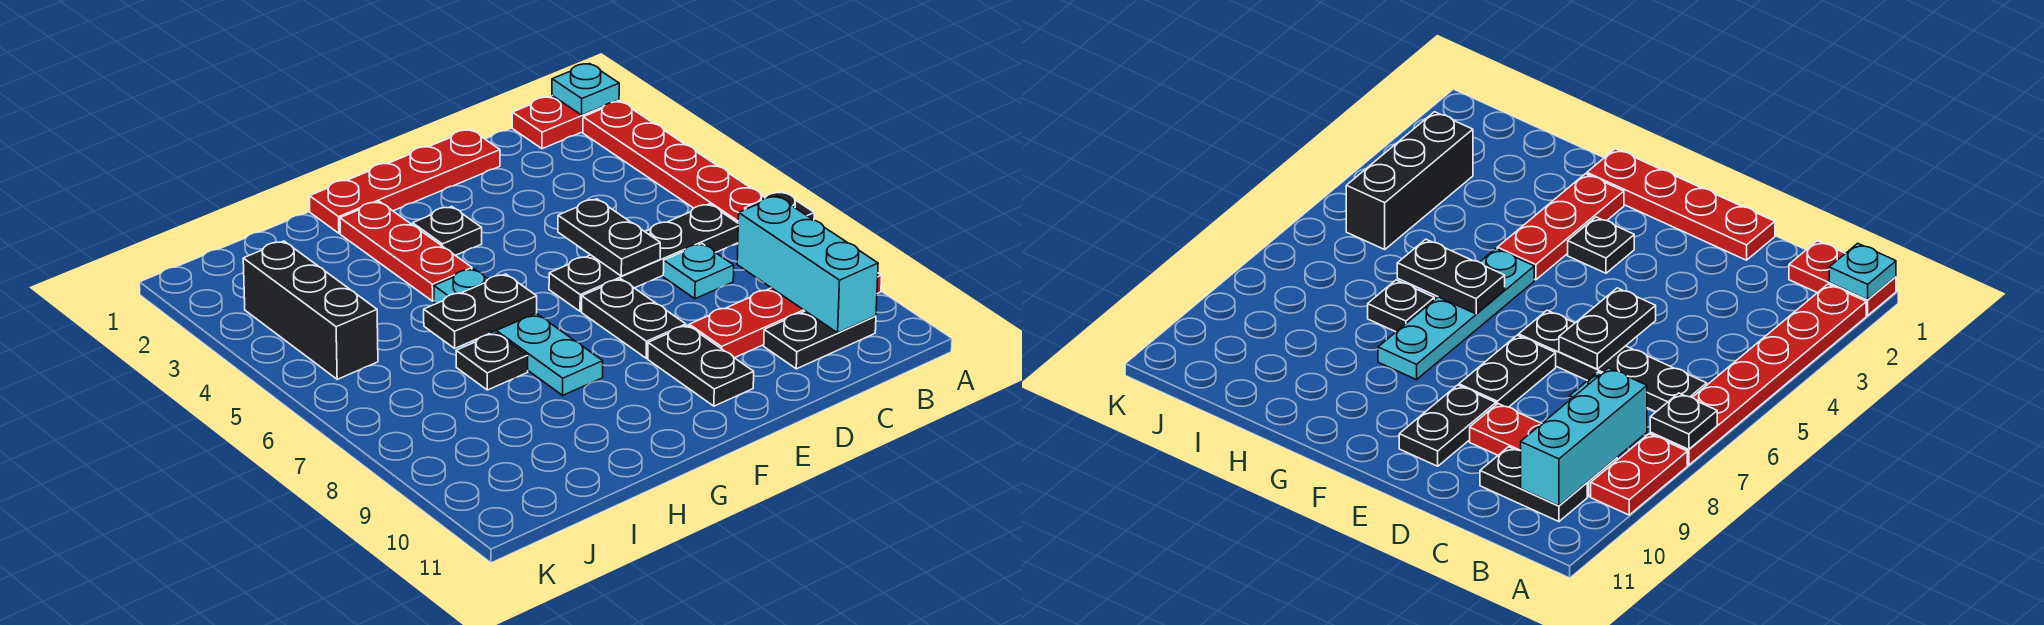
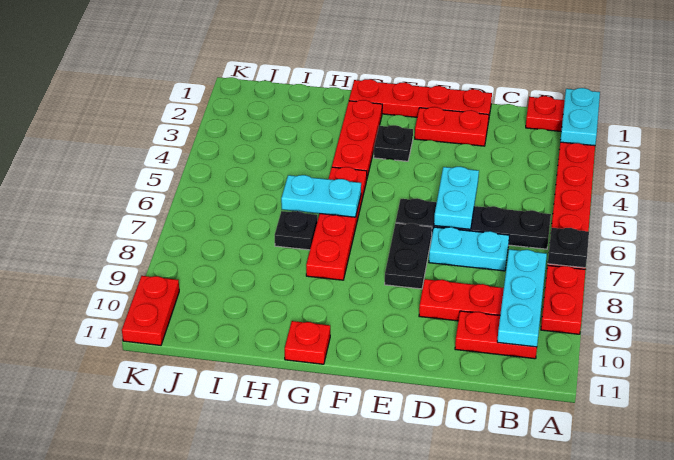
cyan plate A1 level 2 -> cyan plate A1:A2 level 2
cyan brick B8:B10 level 2 -> cyan plate B8:B10 level 2
black plate B10:C10 level 1 -> red plate B10:C10 level 1
cyan plate C7 level 1 -> cyan plate C7:D7 level 1
none -> red plate D2:E2 level 1
black plate D5:D6 level 2 -> cyan plate D5:D6 level 2
black plate E9:E10 level 1 -> none
cyan plate G5:G8 level 1 -> red plate G5:G8 level 1
black plate G6:H6 level 2 -> cyan plate G6:H6 level 2
none -> red plate G11 level 1
black brick J3:J5 level 1 -> none
none -> red plate K10:K11 level 1

